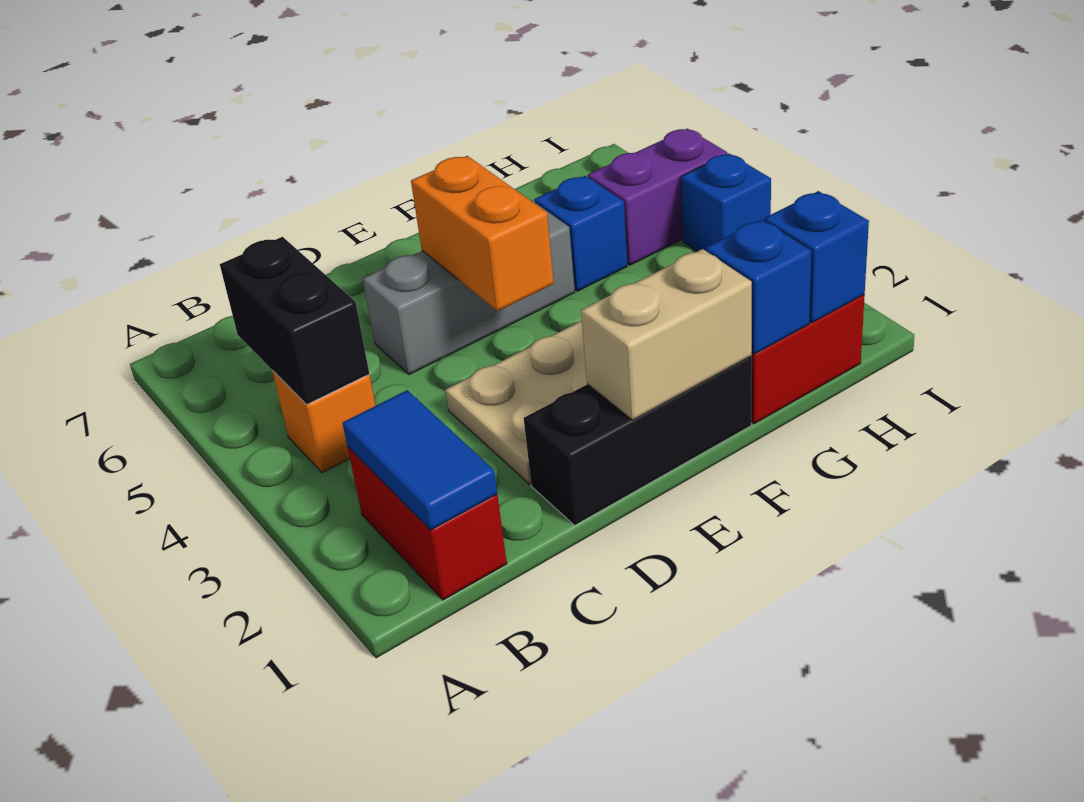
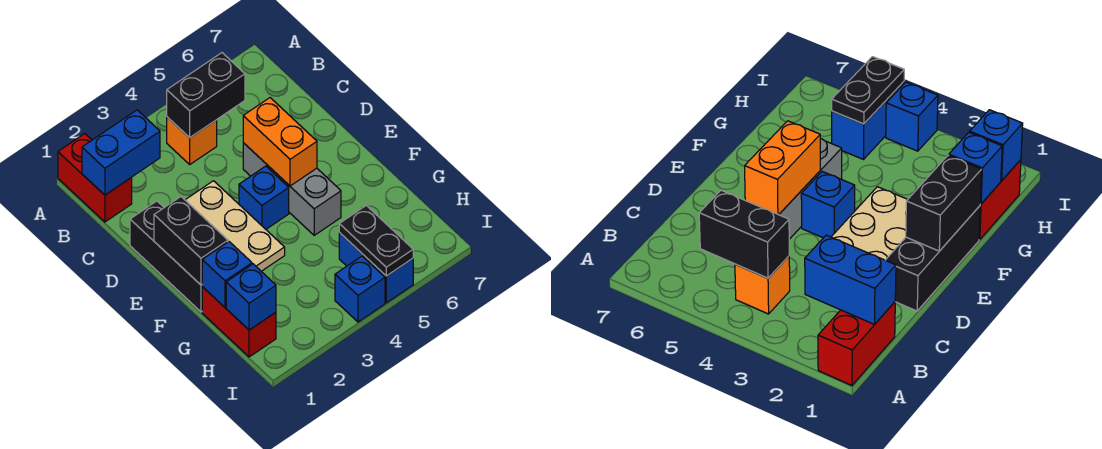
red brick B1:B2 level 1 -> red brick A1:B1 level 1
blue tile B1:B2 level 2 -> blue brick B1:B2 level 2
tan brick E1:F1 level 2 -> black brick E1:F1 level 2
orange brick E4:E5 level 2 -> orange brick D5:E5 level 2
blue brick G5 level 1 -> blue brick E4 level 1
purple brick H5:I5 level 1 -> blue brick H5:I5 level 1
none -> black plate H5:I5 level 2

